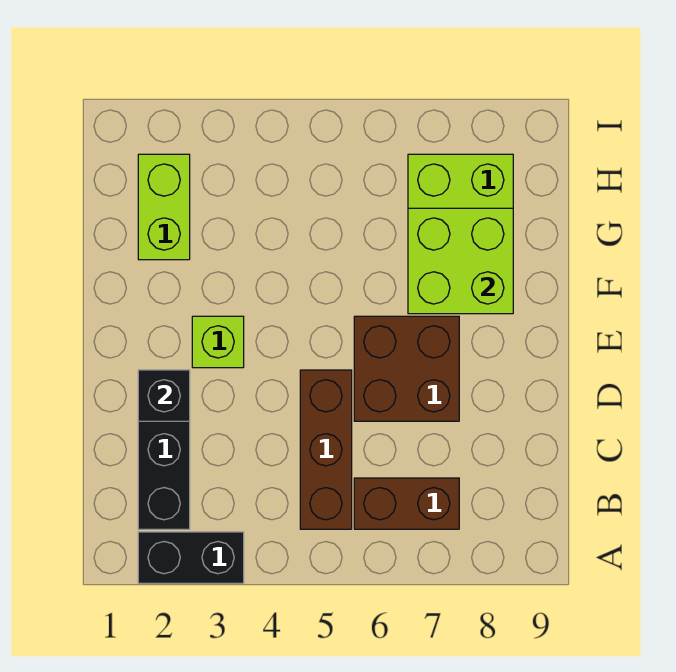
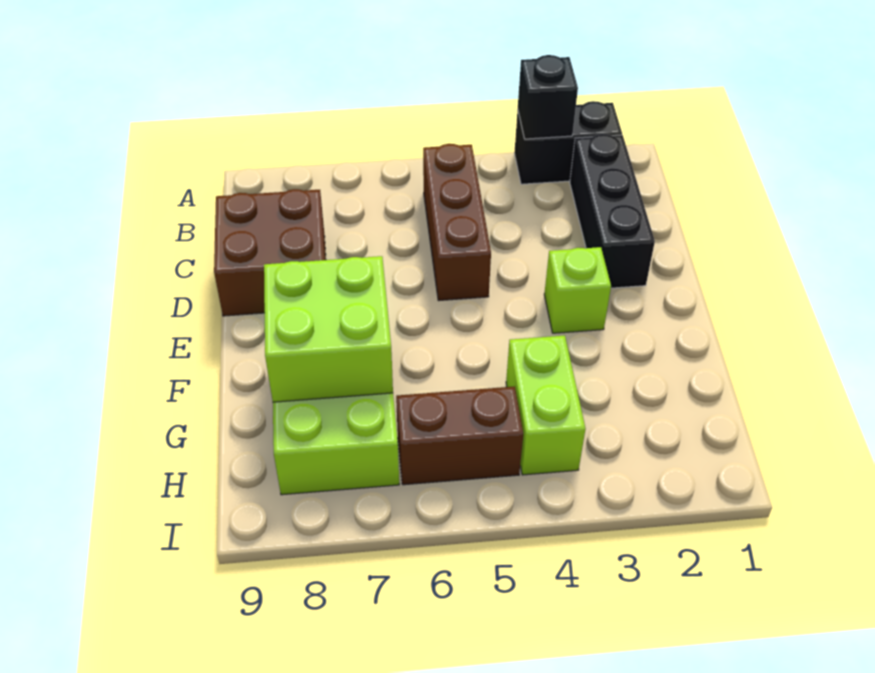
brown brick B6:B7 level 1 -> brown brick H5:H6 level 1
black brick D2 level 2 -> black brick A3 level 2
brown brick D6:E7 level 1 -> brown brick C8:D9 level 1
lime brick G2:H2 level 1 -> lime brick G4:H4 level 1

